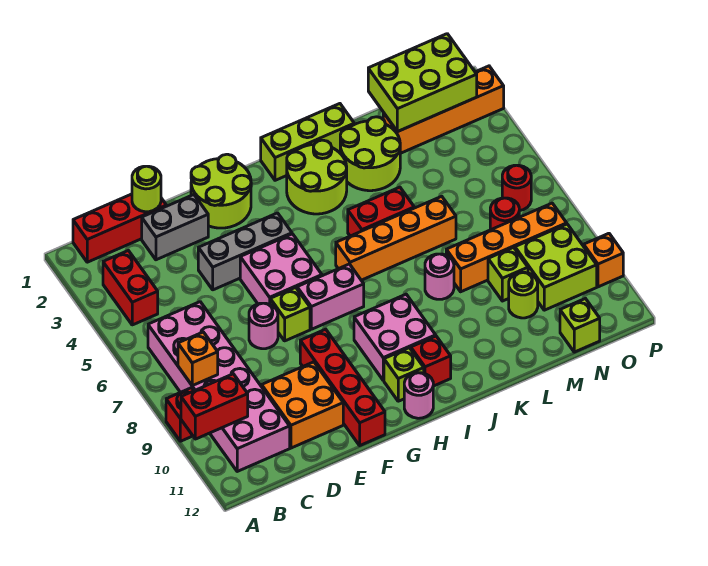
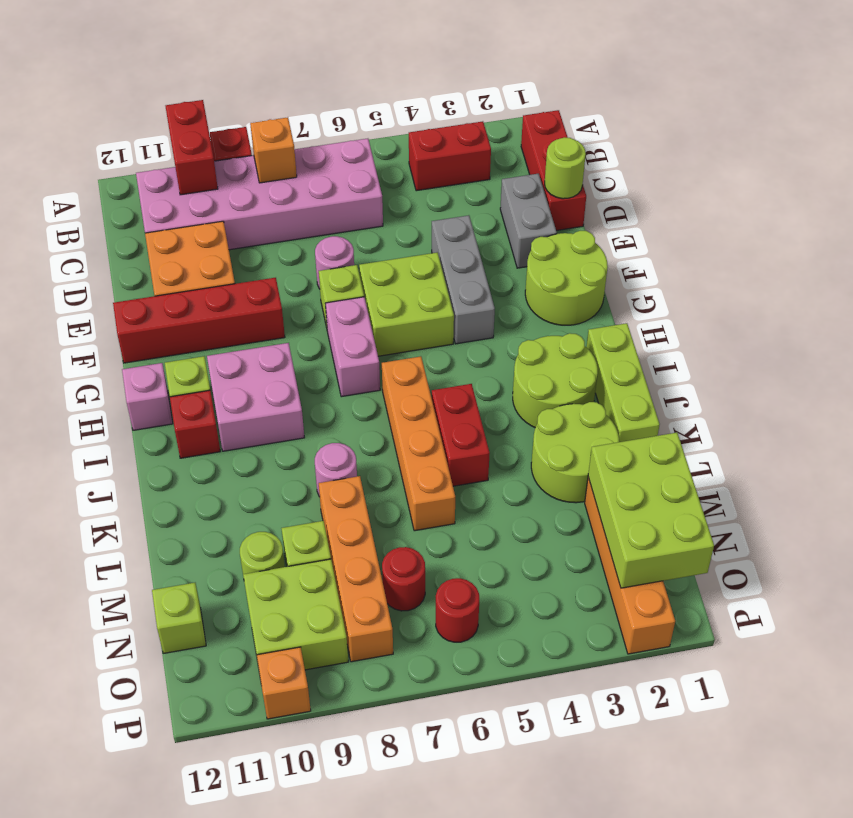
pink brick F5:G6 level 1 -> lime brick F5:G6 level 1
pink round brick H12 level 1 -> pink brick H12 level 1

